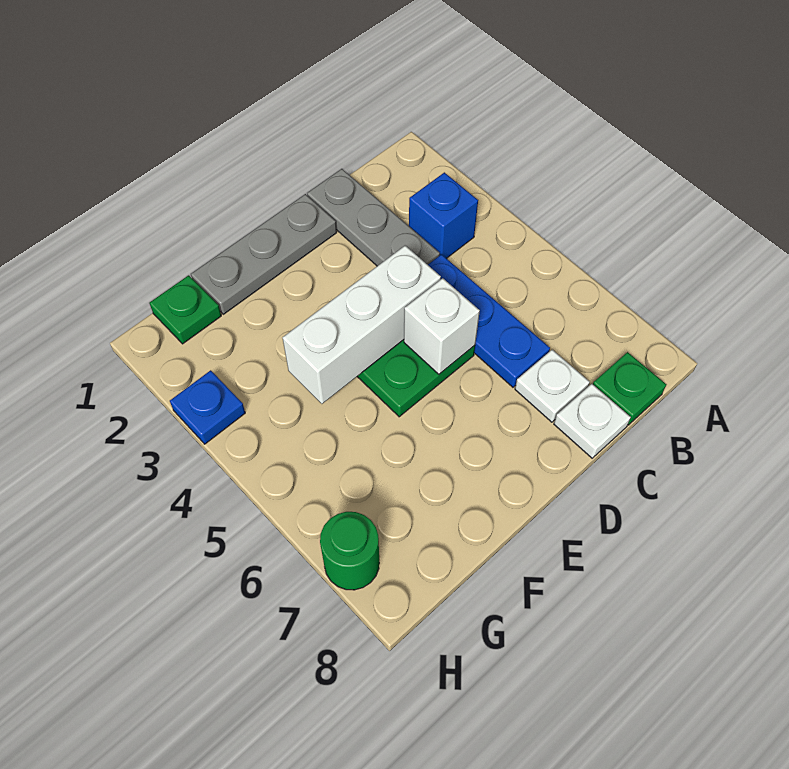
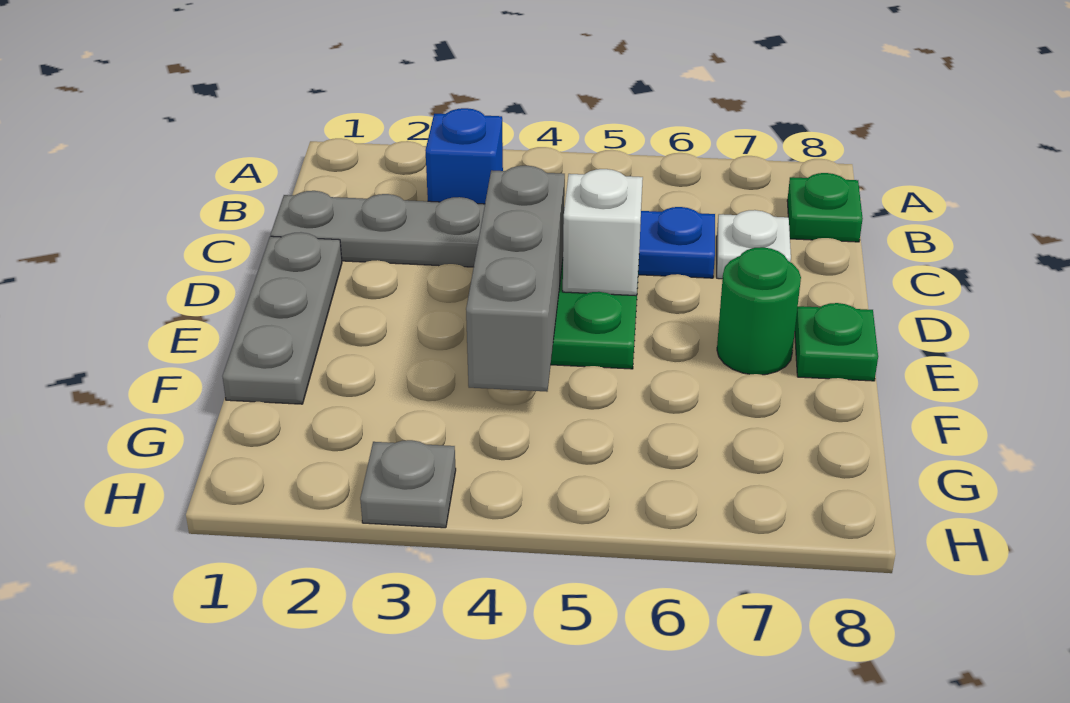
white plate C8 level 1 -> none
white brick D4:F4 level 2 -> grey brick D4:F4 level 2
green plate G1 level 1 -> green plate E8 level 1
blue plate H3 level 1 -> grey plate H3 level 1
green round brick H7 level 1 -> green round brick E7 level 1

